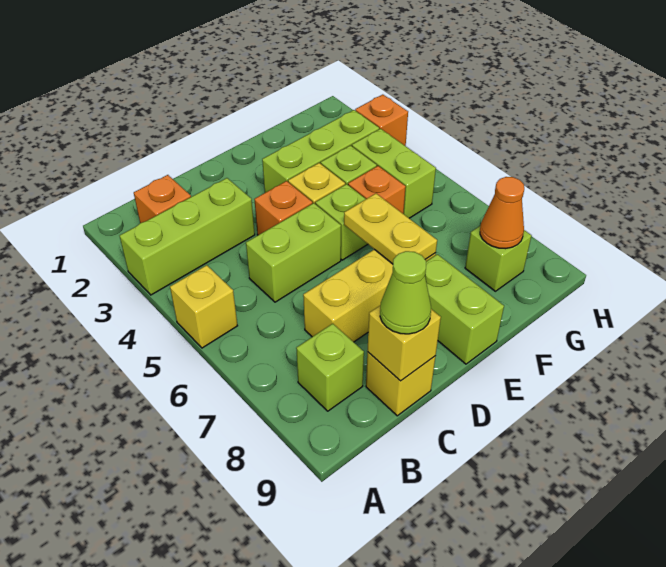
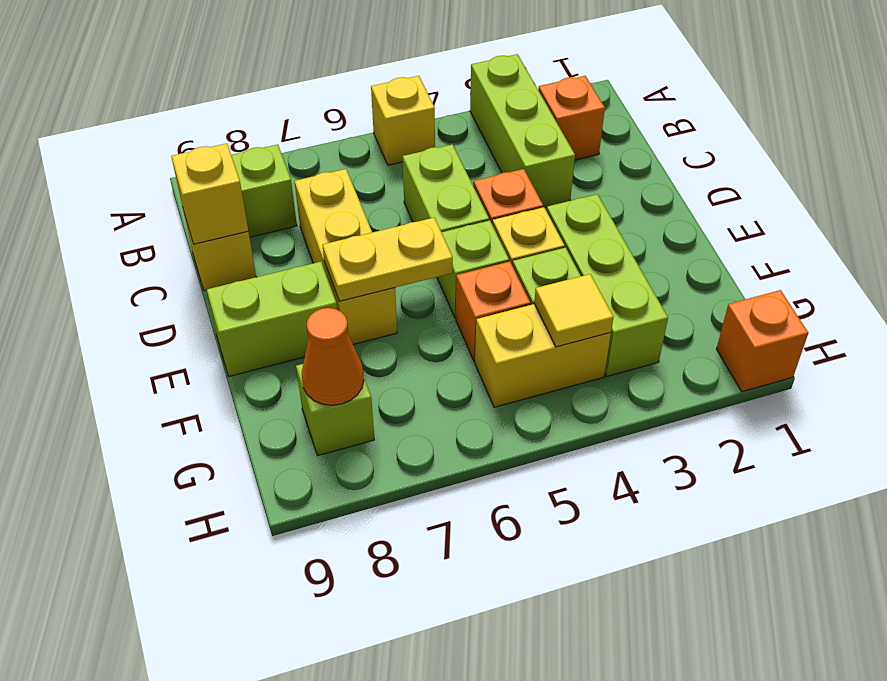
lime cone C9 level 3 -> none
lime brick G4:G5 level 1 -> yellow brick G4:G5 level 1
none -> yellow tile G4 level 2
orange brick H3 level 1 -> orange brick H1 level 1

